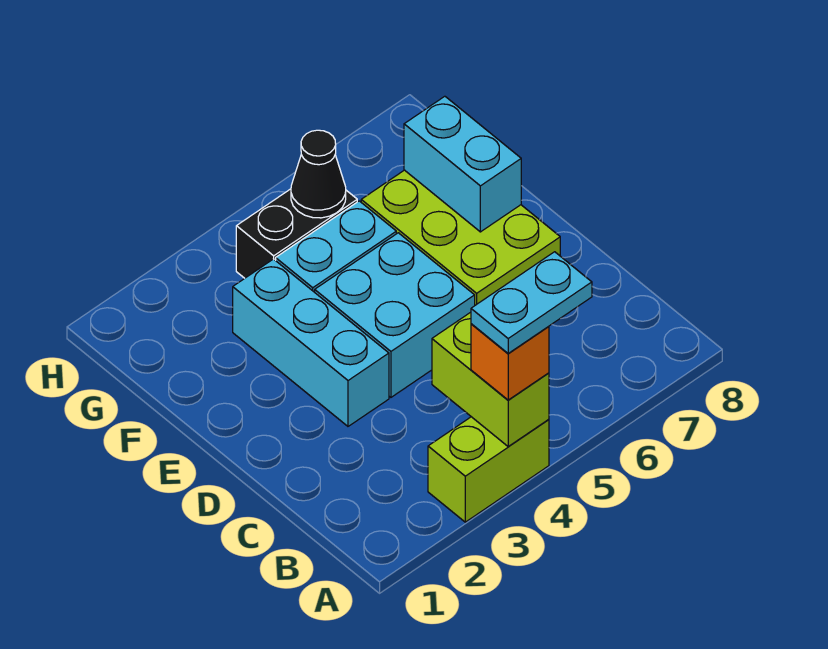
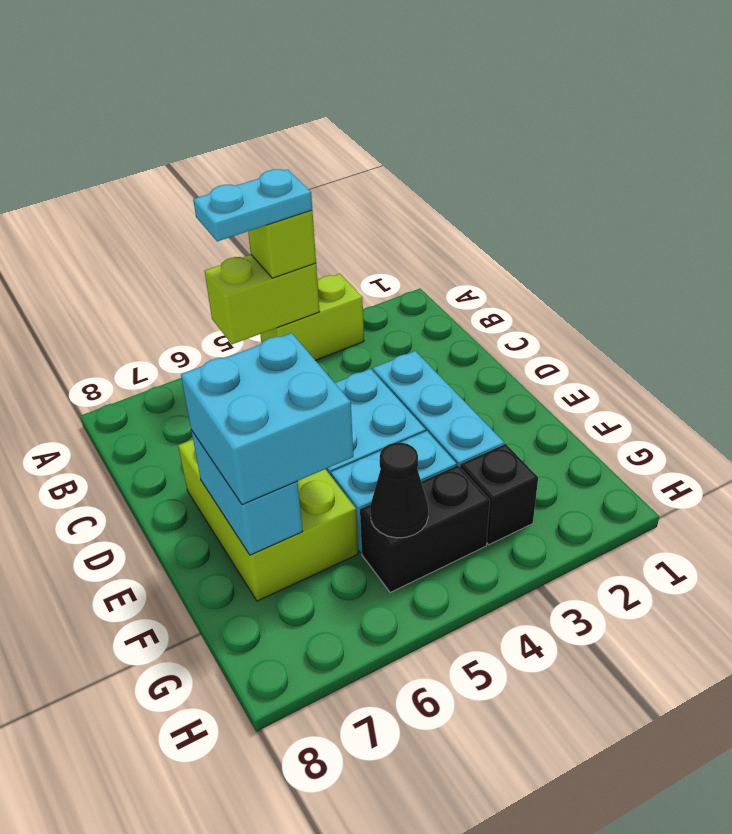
lime brick A4:B4 level 2 -> lime brick A4:A5 level 2
orange brick A4 level 3 -> lime brick A4 level 3
none -> cyan brick E6:F7 level 3
none -> black brick G3 level 1

